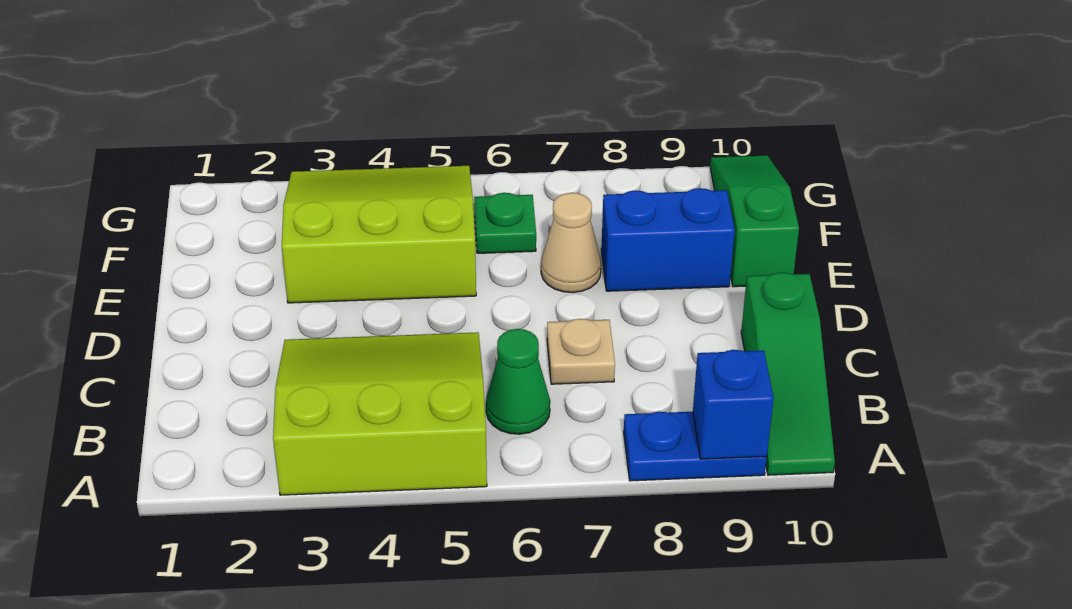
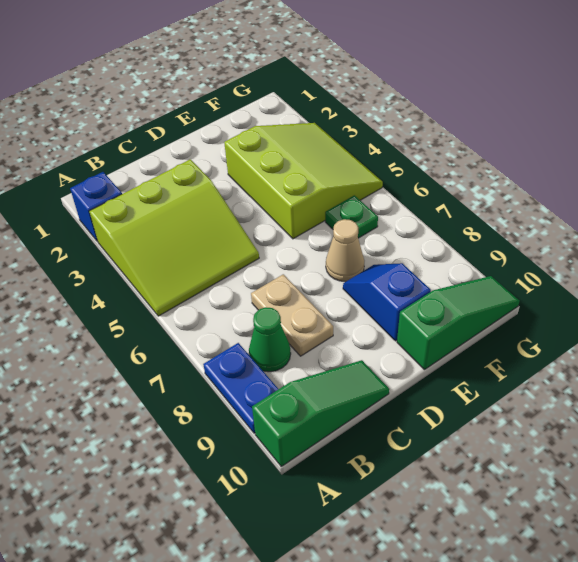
lime slope A3:C5 level 1 top A -> lime slope A3:C5 level 1 top 3
blue brick A9 level 2 -> blue brick A2 level 1
green slope A10:C10 level 1 top C -> green slope A10:C10 level 1 top A
green cone B6 level 1 -> green cone B8 level 1
tan plate C7 level 1 -> tan plate C7:C8 level 1
blue brick E8:E9 level 1 -> blue slope E8:E9 level 1 top 9

